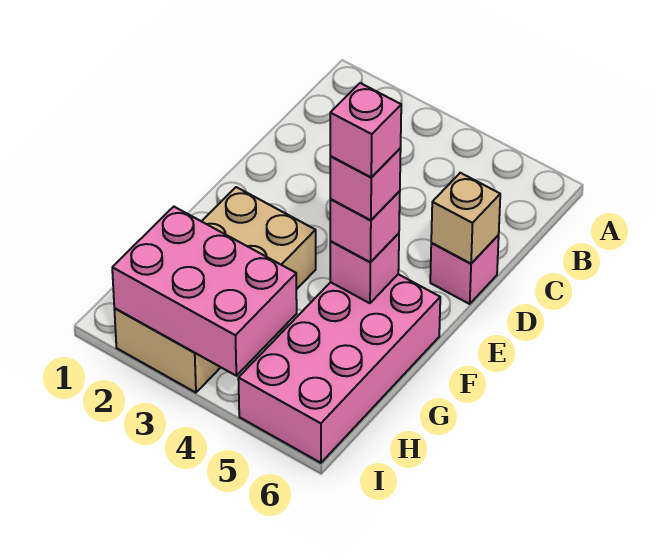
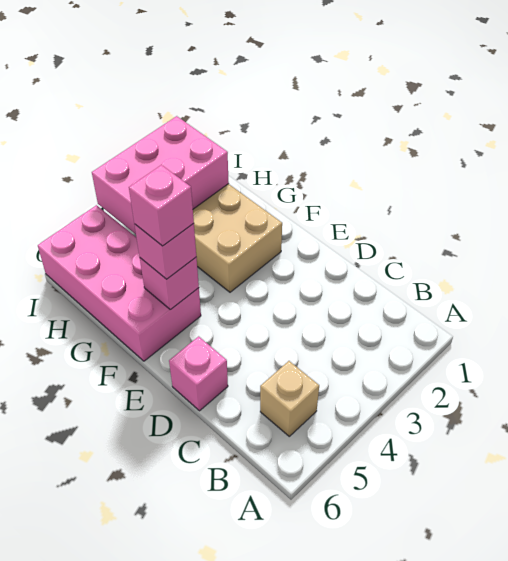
tan brick D6 level 2 -> tan brick B5 level 1
pink brick F5 level 5 -> none

